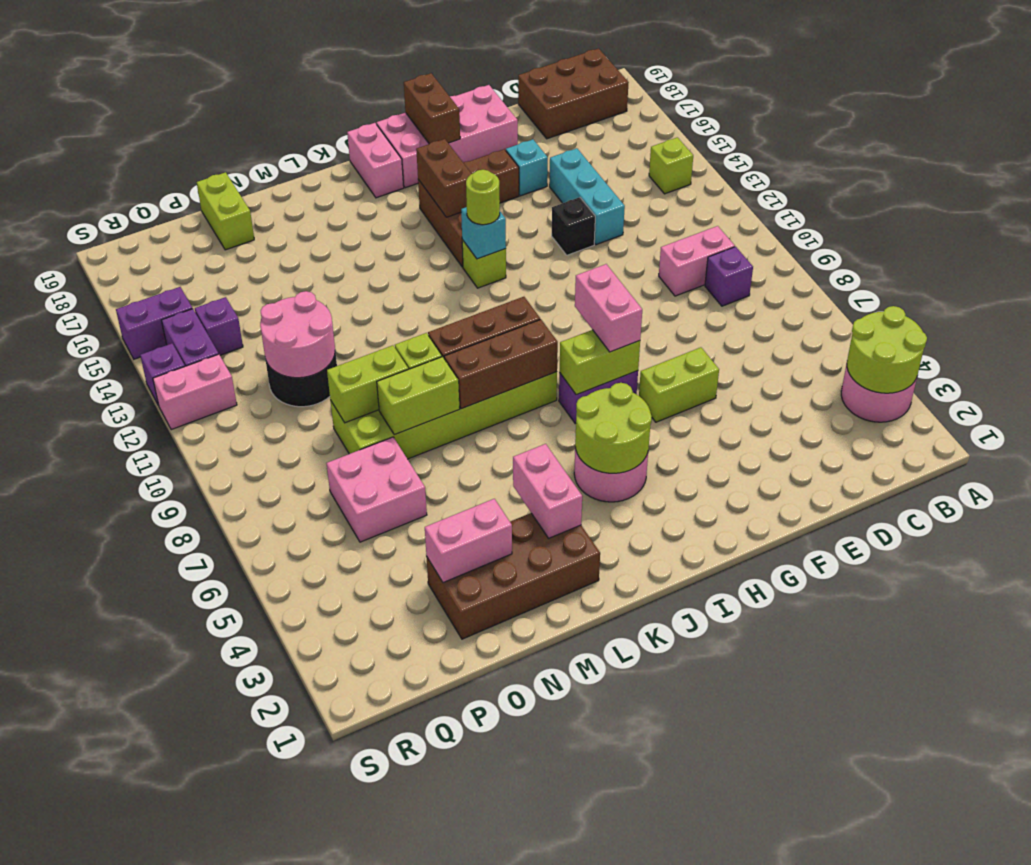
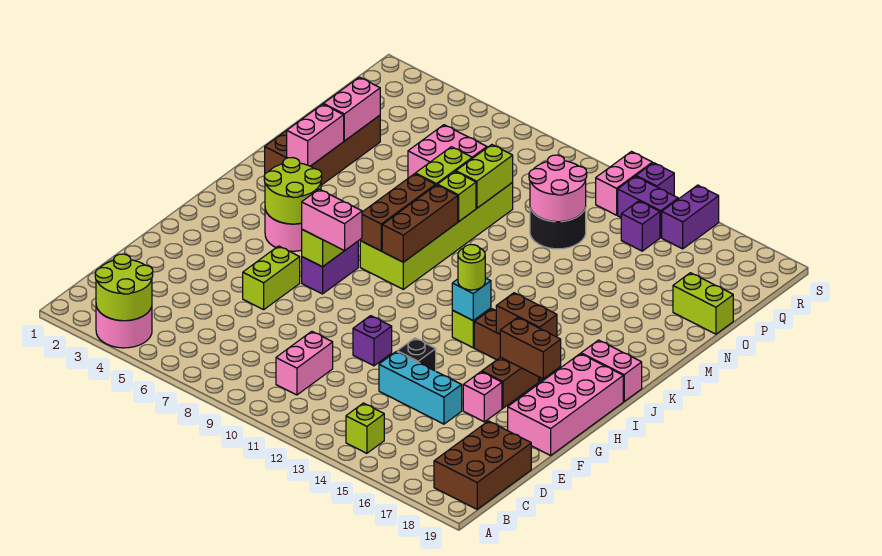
purple brick C9 level 1 -> purple brick F11 level 1
cyan brick F16 level 1 -> pink brick F16 level 1
brown brick H18:H19 level 2 -> brown brick H16:H17 level 2
pink brick L3:L4 level 2 -> pink brick L3:M3 level 2

